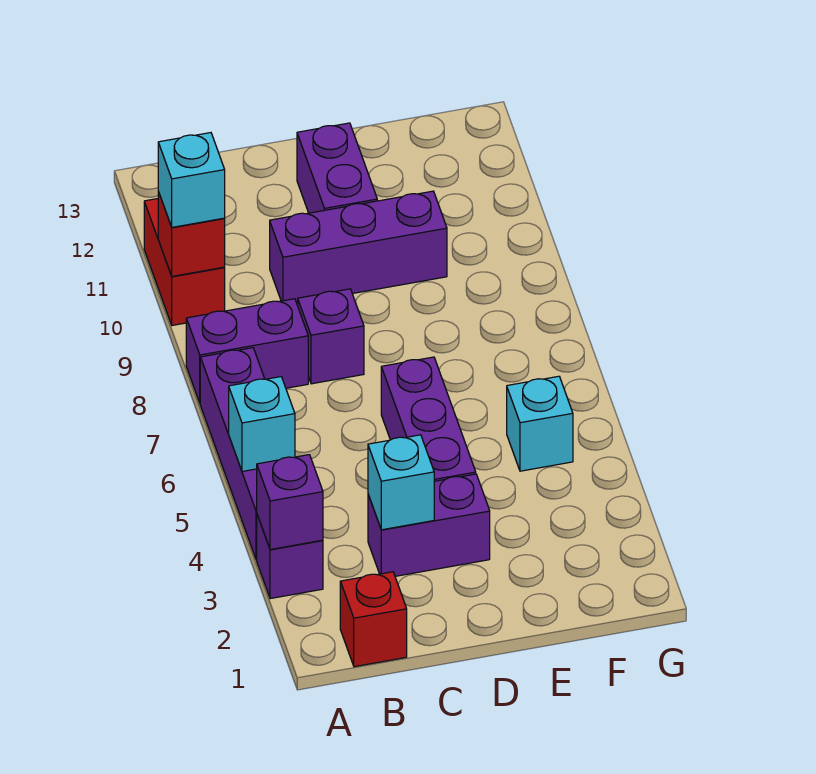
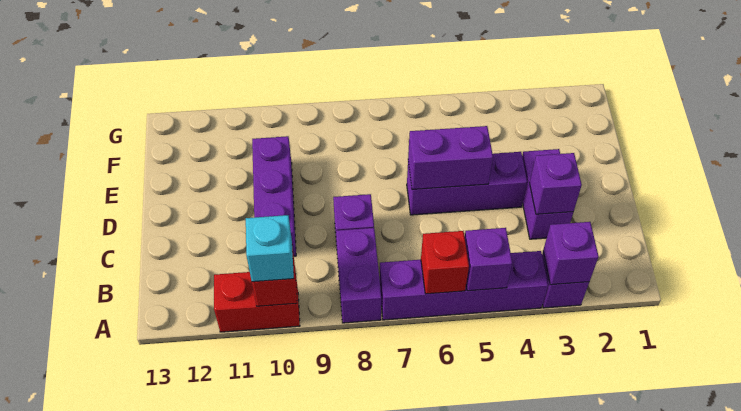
cyan brick A5 level 2 -> purple brick A5 level 2
red brick B1 level 1 -> red brick A6 level 2
cyan brick C3 level 2 -> purple brick C3 level 2
purple brick D11:D12 level 1 -> purple brick D5:D6 level 2
cyan brick F5 level 1 -> none

